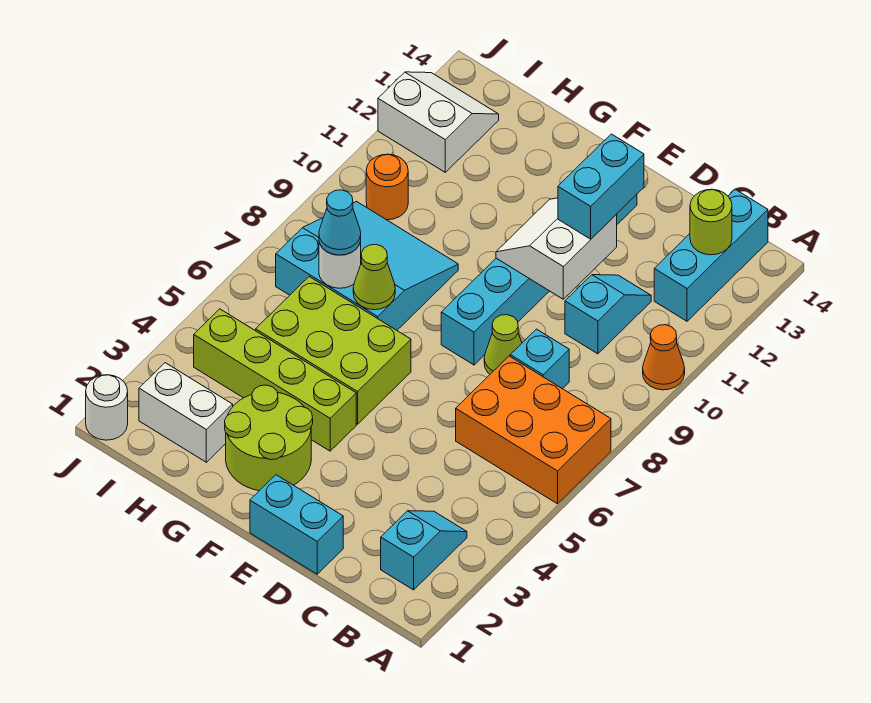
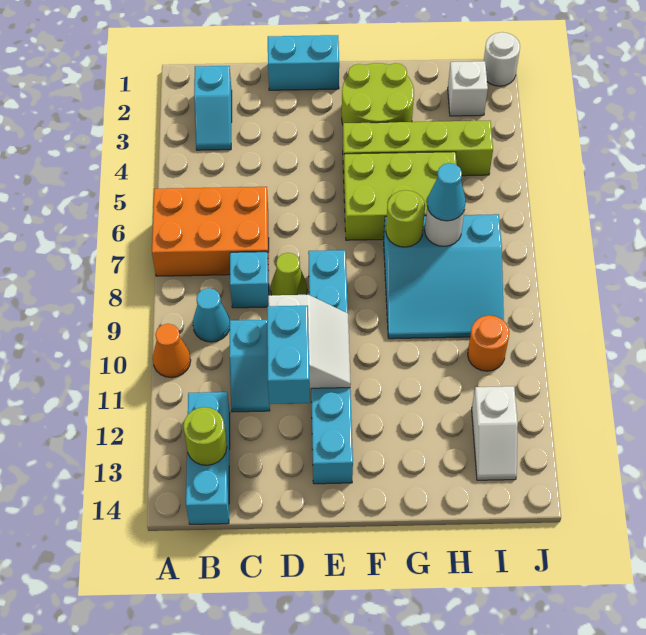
none -> cyan cone B9 level 1
lime cone G7 level 2 -> lime round brick G7 level 2
white brick H2:I2 level 1 -> white brick I2 level 1
white slope I12:J13 level 1 top 12 -> white slope I12:I13 level 1 top 12

